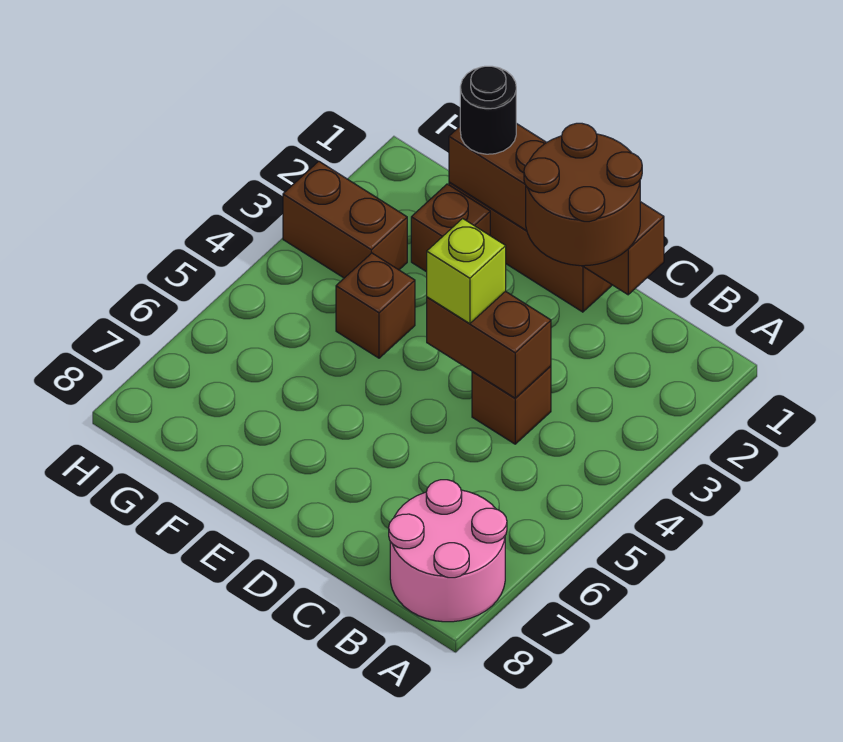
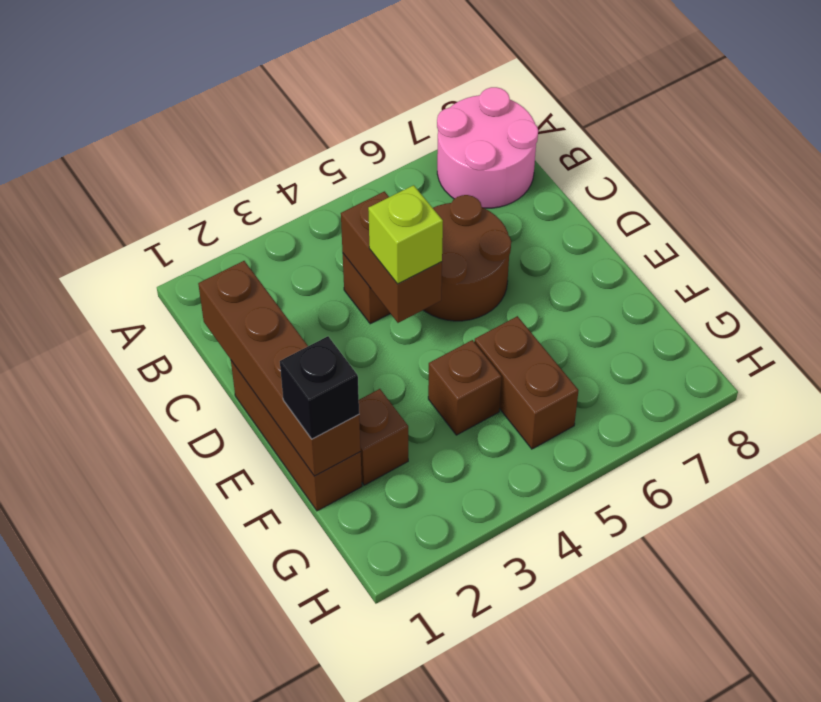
brown round brick C1:D2 level 3 -> brown round brick C5:D6 level 1
black round brick F1 level 3 -> black brick F1 level 3
brown brick G3:H3 level 1 -> brown brick F5:G5 level 1

